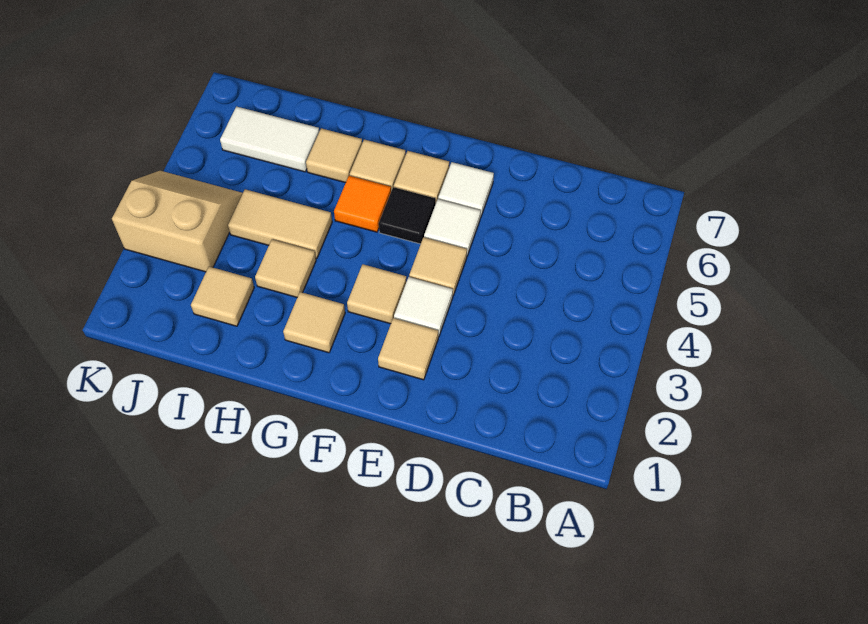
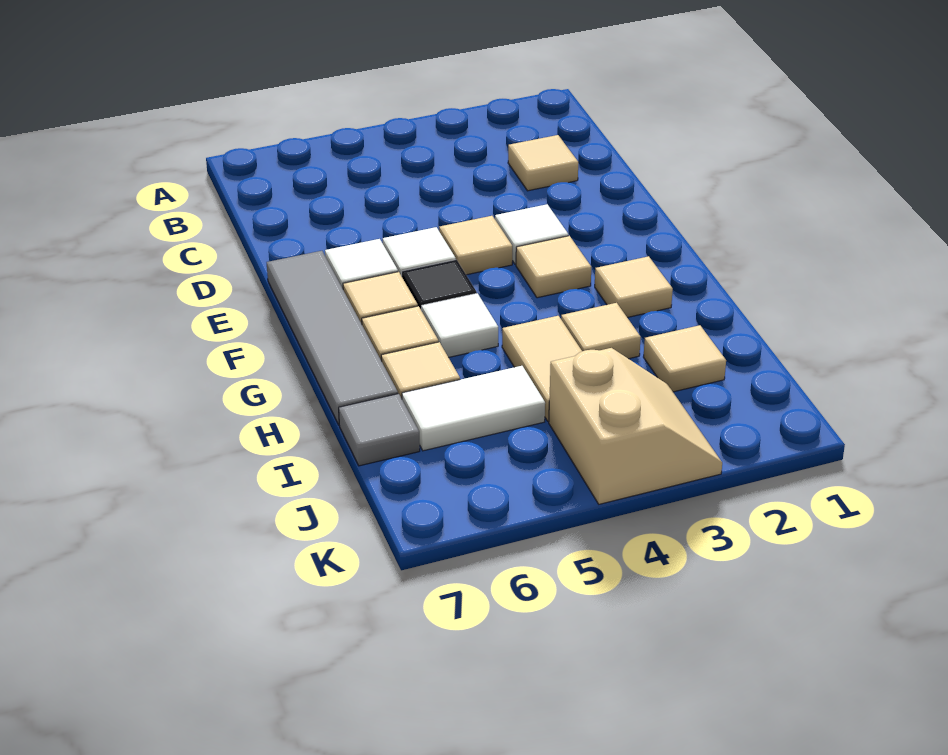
tan tile E2 level 1 -> tan tile C2 level 1
none -> grey tile E7:H7 level 1
orange tile G5 level 1 -> white tile G5 level 1
white tile I6:J6 level 1 -> white tile I5:I6 level 1
none -> grey tile I7 level 1
tan slope J3:K4 level 1 top 3 -> tan slope J3:K4 level 1 top 4

